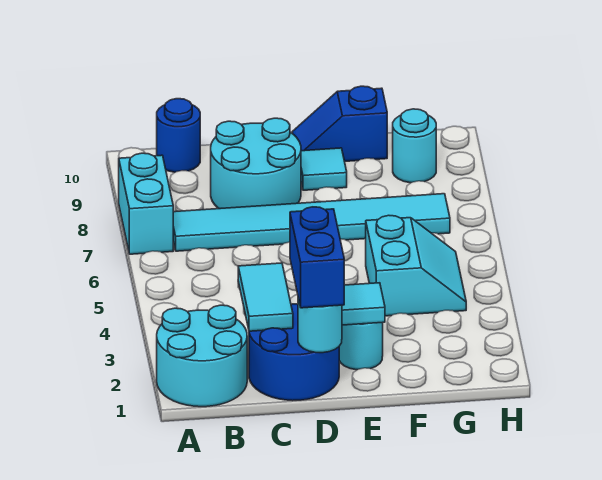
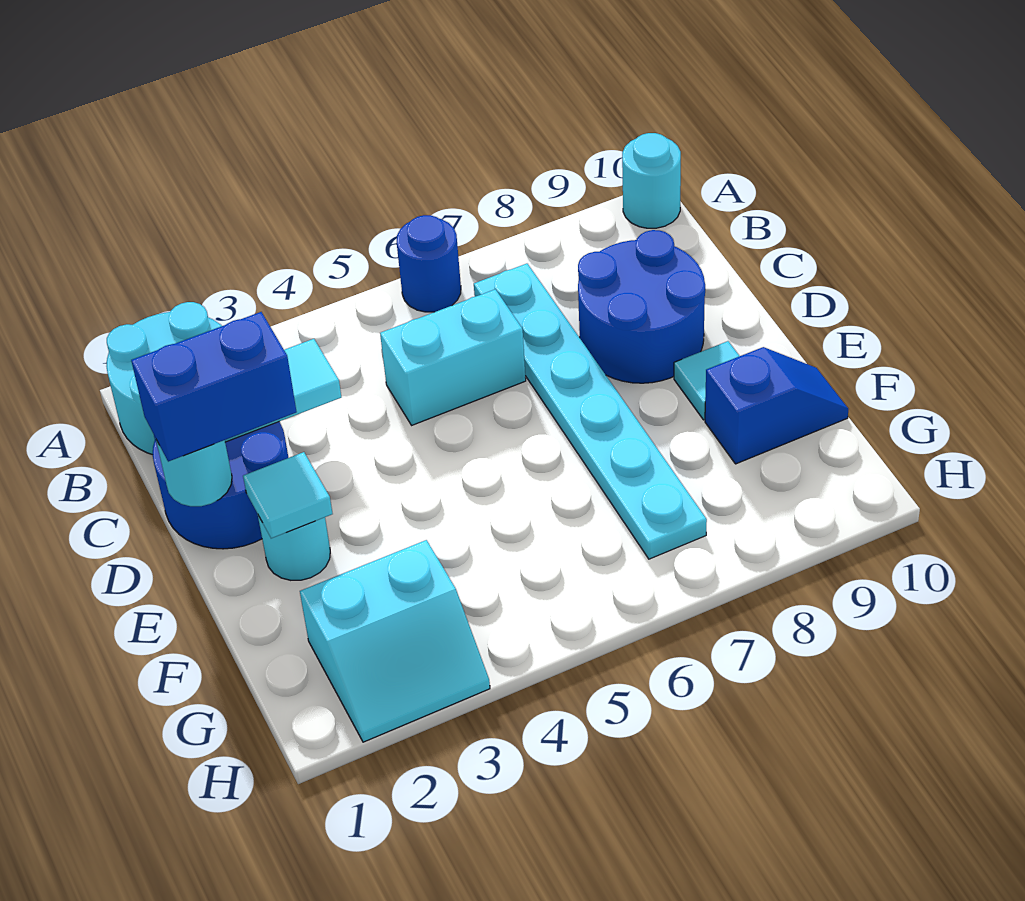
cyan brick A7:A8 level 1 -> cyan brick C5:C6 level 1
cyan tile B7:G7 level 1 -> cyan plate B7:G7 level 1
blue round brick B10 level 1 -> blue round brick A6 level 1
cyan round brick C8:D9 level 1 -> blue round brick C8:D9 level 1
blue slope E10:F10 level 1 top F -> blue slope F9:F10 level 1 top 9
cyan slope F4:G5 level 1 top F -> cyan slope G2:H3 level 1 top G
cyan round brick G9 level 1 -> cyan round brick A10 level 1

